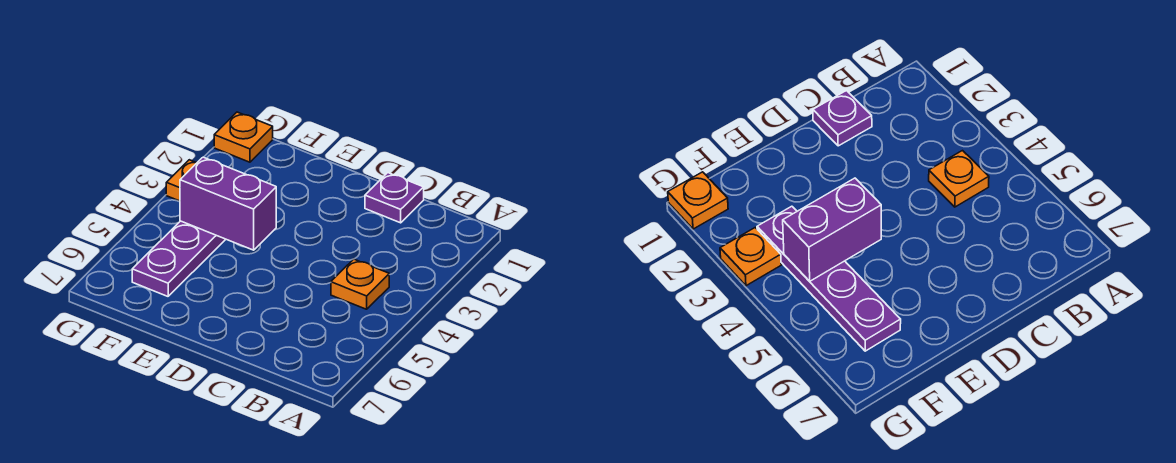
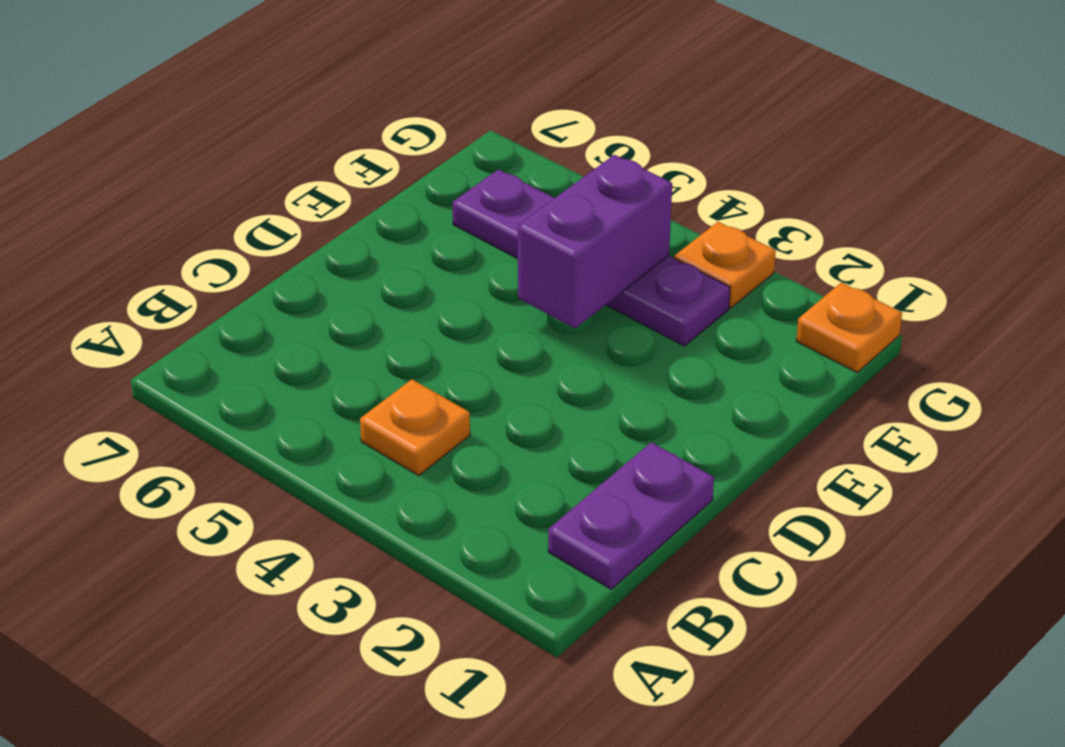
purple plate C1 level 1 -> purple plate B1:C1 level 1

